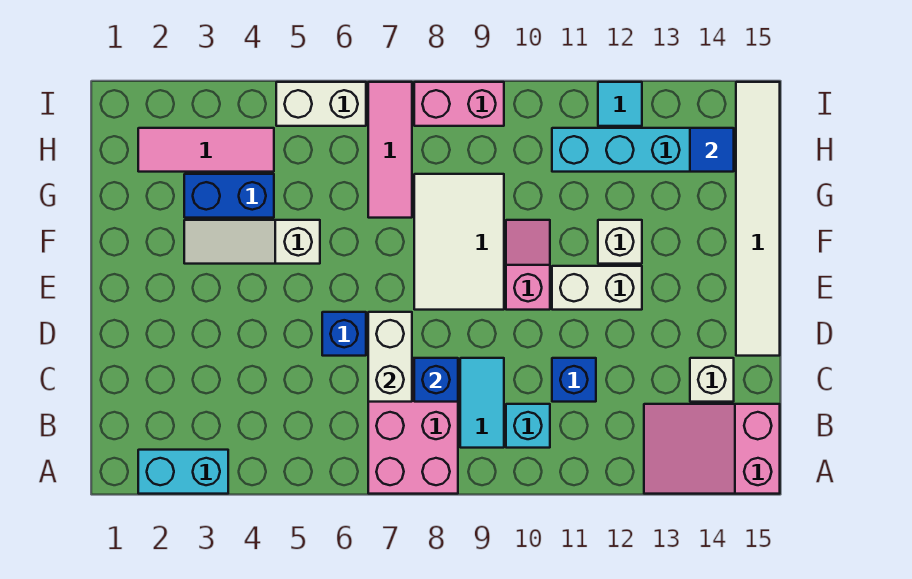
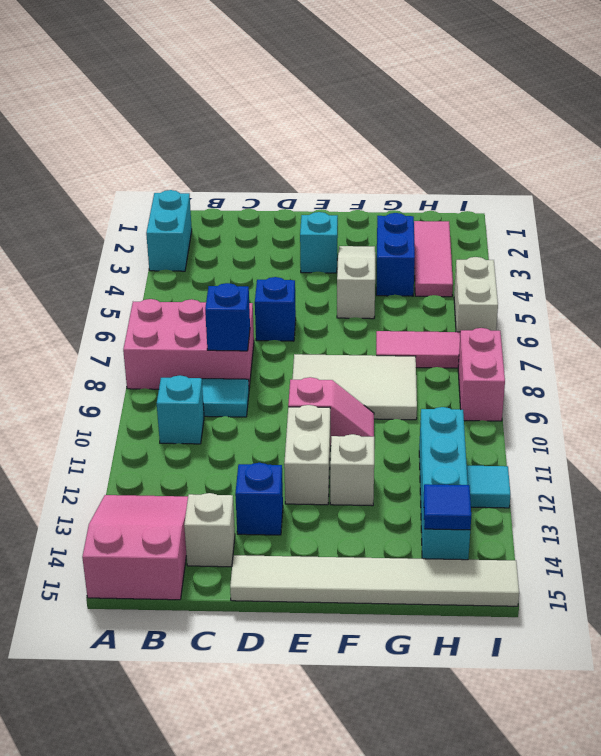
white brick C7:D7 level 2 -> none
blue brick C11 level 1 -> blue brick D13 level 1
none -> cyan brick E3 level 1

